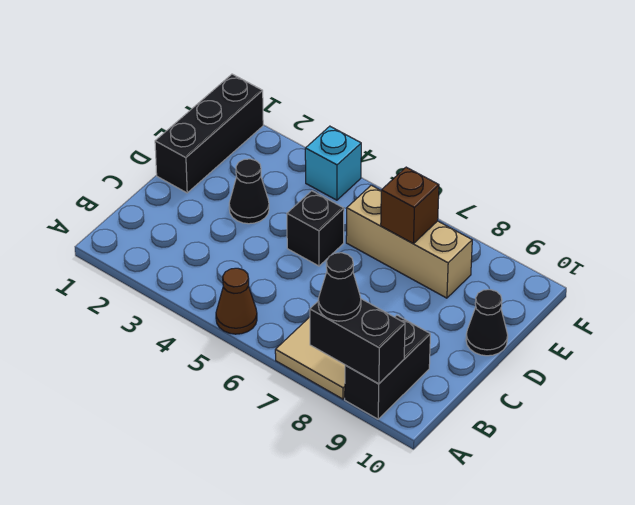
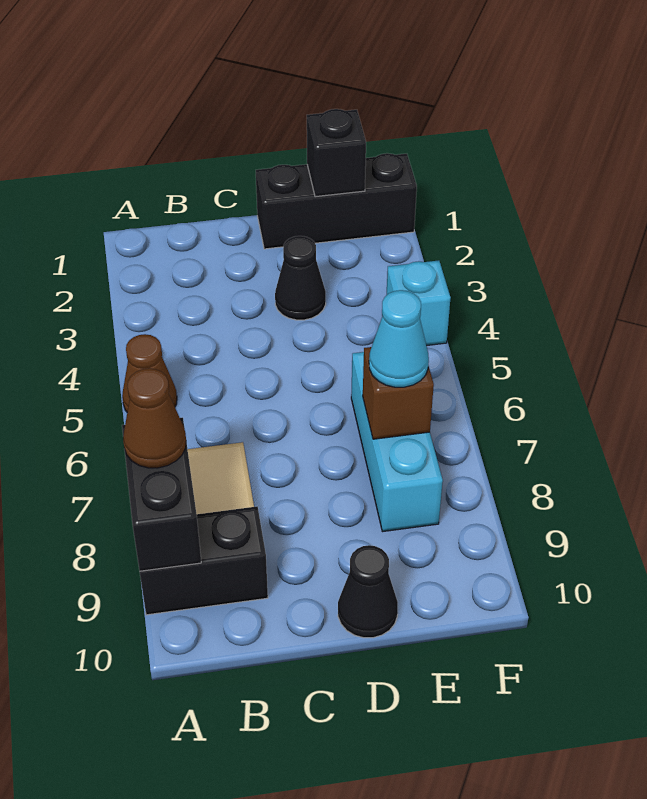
black cone A8 level 3 -> brown cone A8 level 3
black brick D5 level 1 -> black brick E1 level 2
tan brick E6:E8 level 1 -> cyan brick E6:E8 level 1
none -> cyan cone E7 level 3

